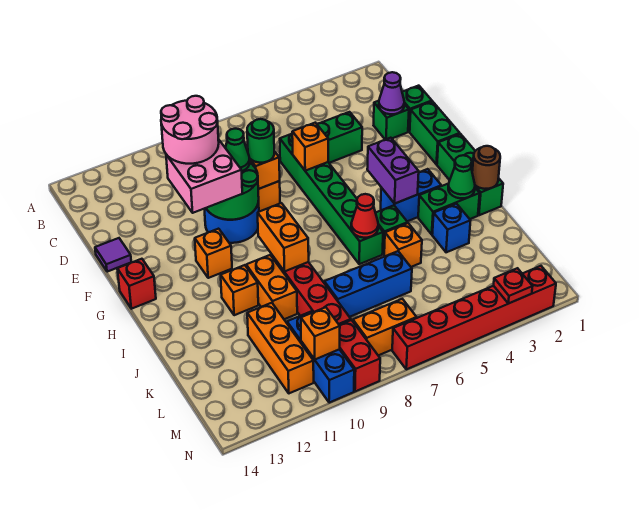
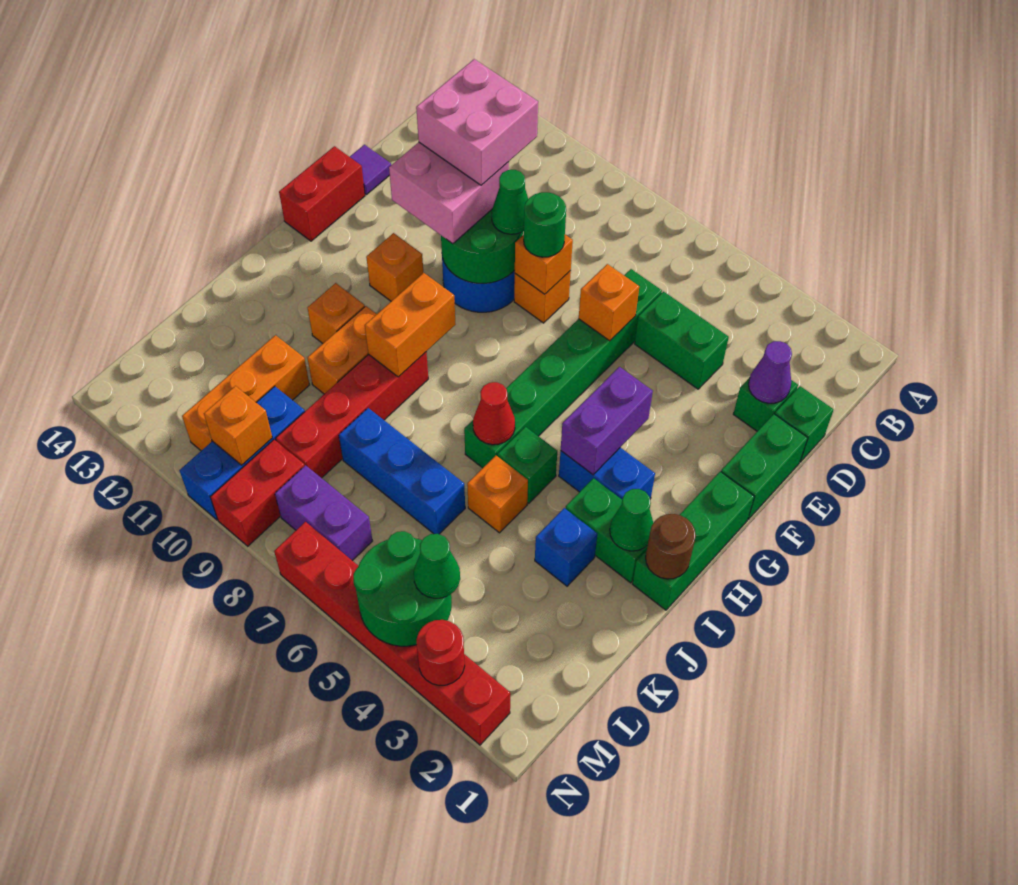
pink round brick D10:E11 level 4 -> pink brick D10:E11 level 4
red brick G14 level 1 -> red brick F14:G14 level 1
none -> green round brick M4:N5 level 2
none -> green cone M4 level 3
orange brick M7:M8 level 1 -> purple brick M7:M8 level 1
red plate N3 level 2 -> red round brick N3 level 2

